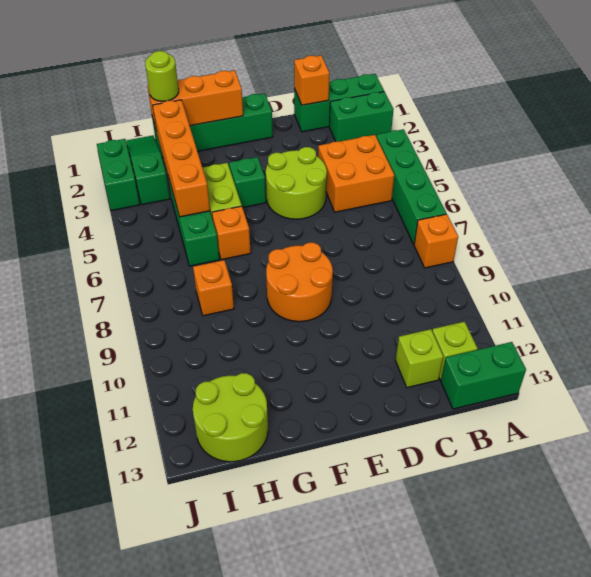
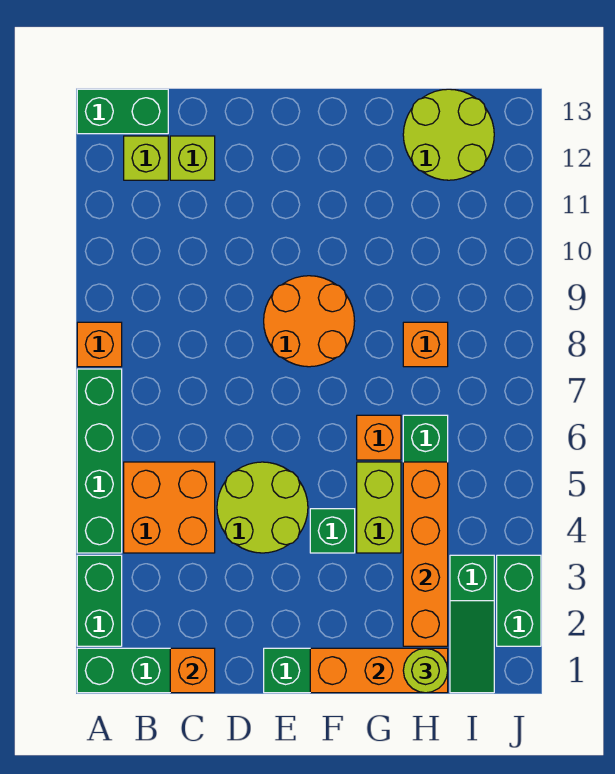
green brick A2:B2 level 1 -> green brick A2:A3 level 1

